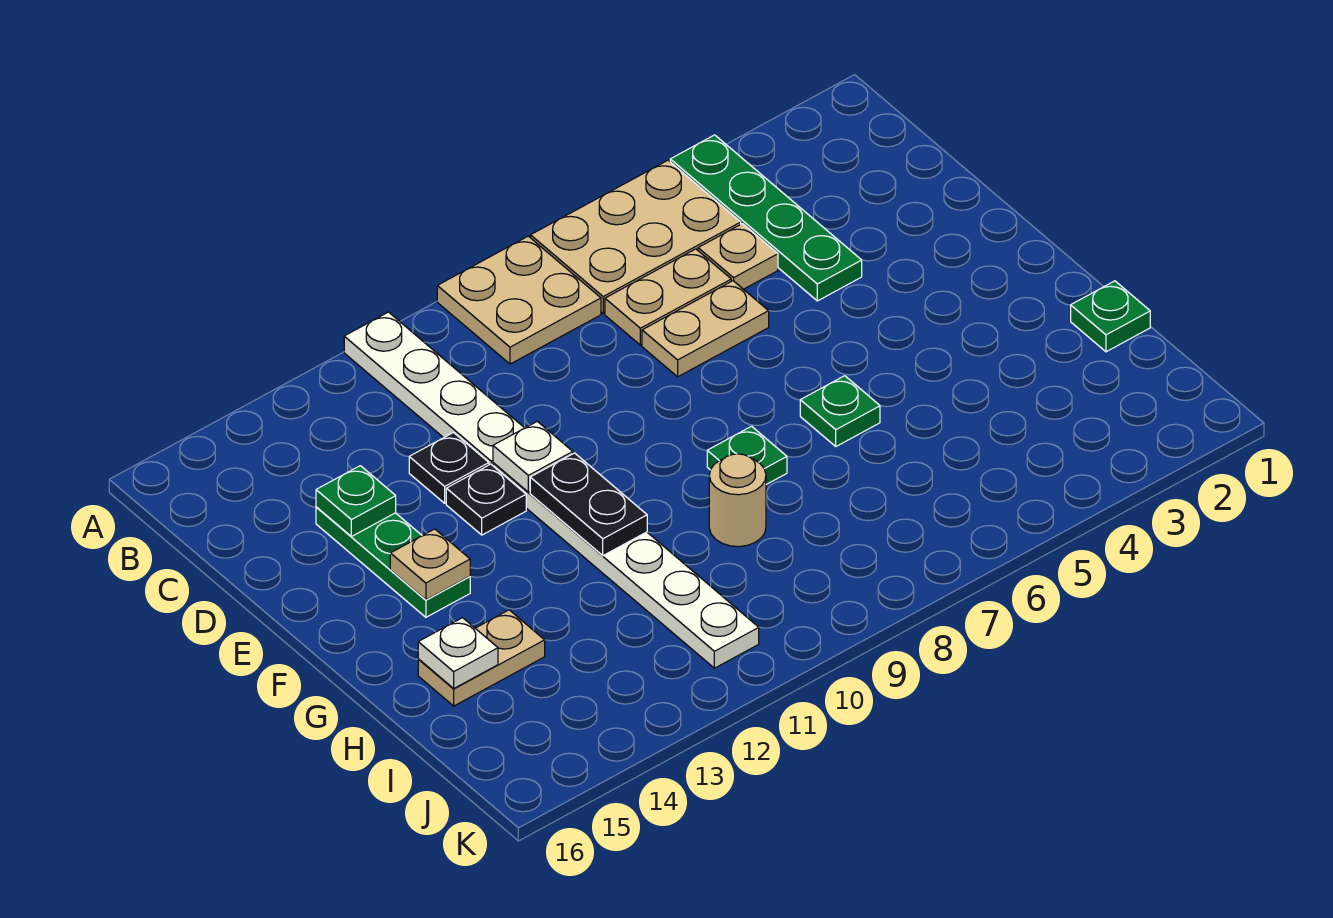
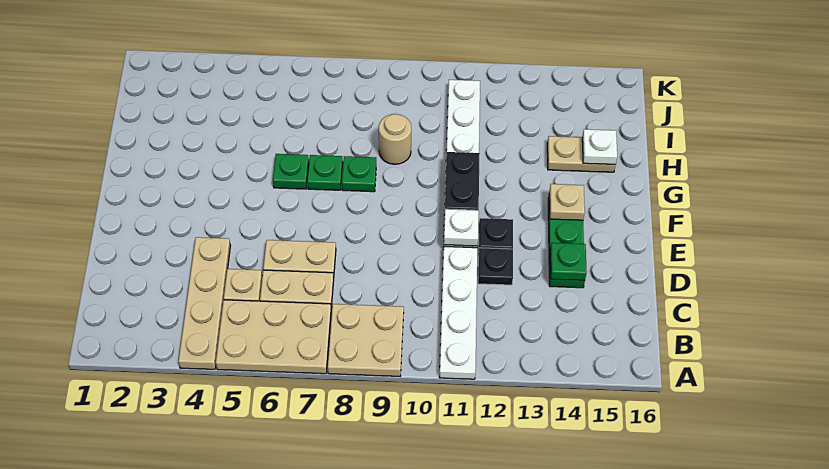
green plate A4:D4 level 1 -> tan plate A4:D4 level 1
green plate H1 level 1 -> green plate G7 level 1

